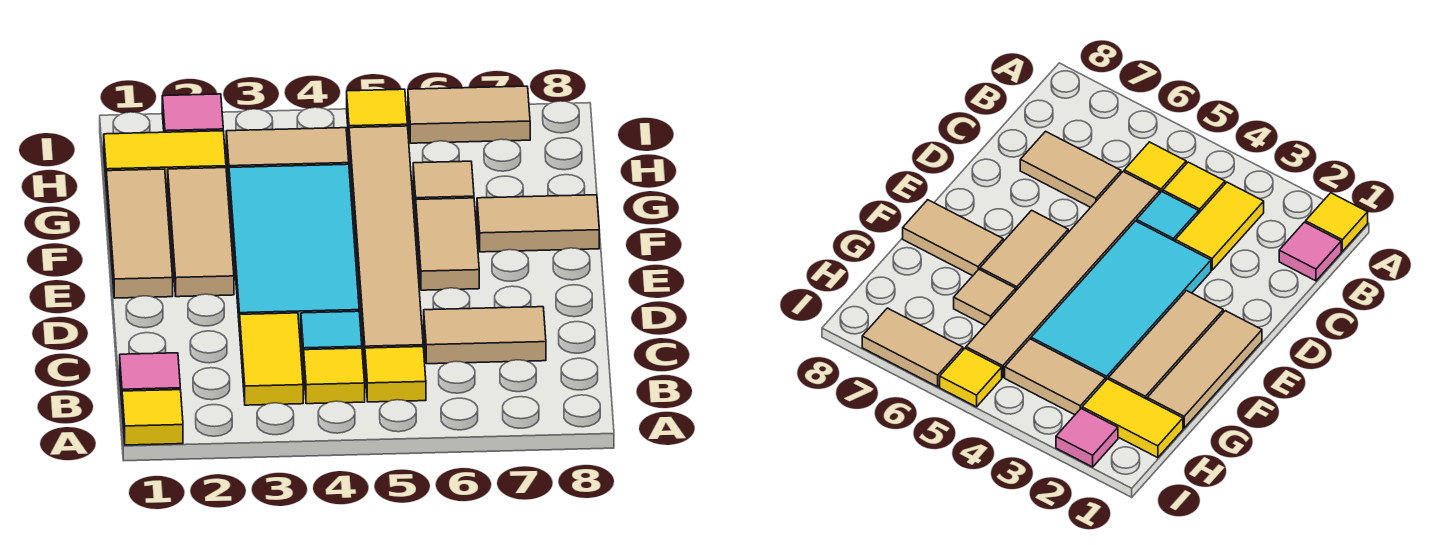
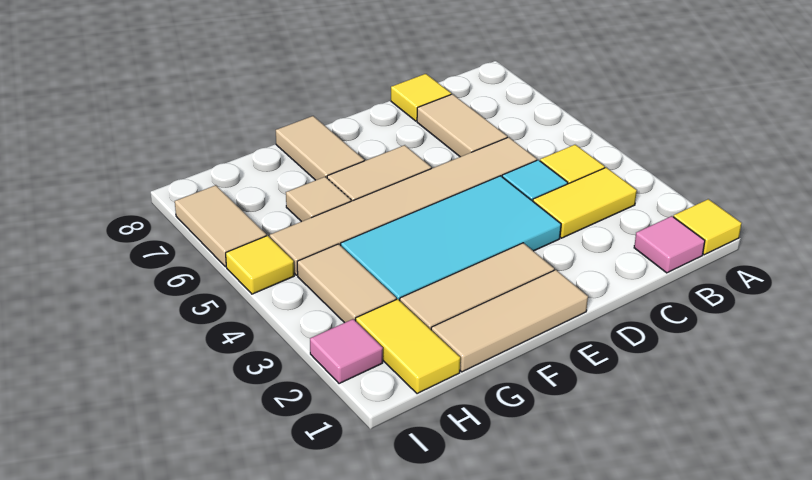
yellow tile B5 level 1 -> yellow tile C8 level 1

